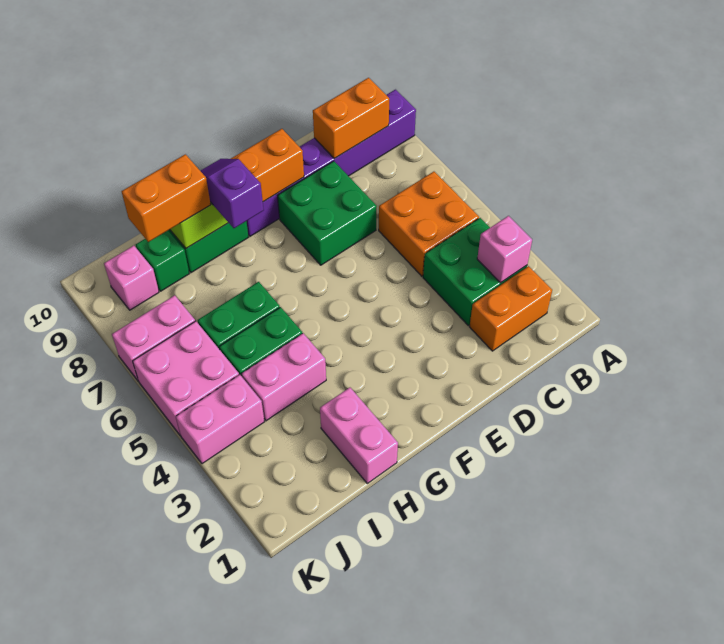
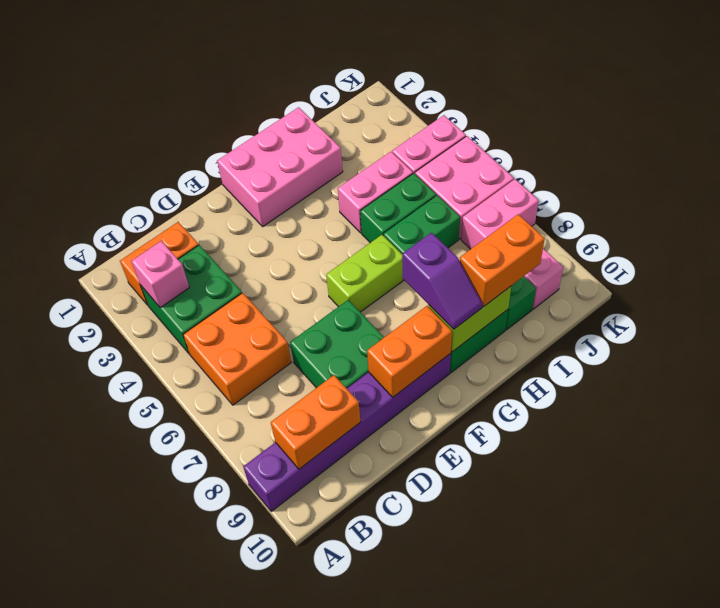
none -> lime brick F6:G6 level 1
pink brick H1:H2 level 1 -> pink brick F1:H2 level 1

